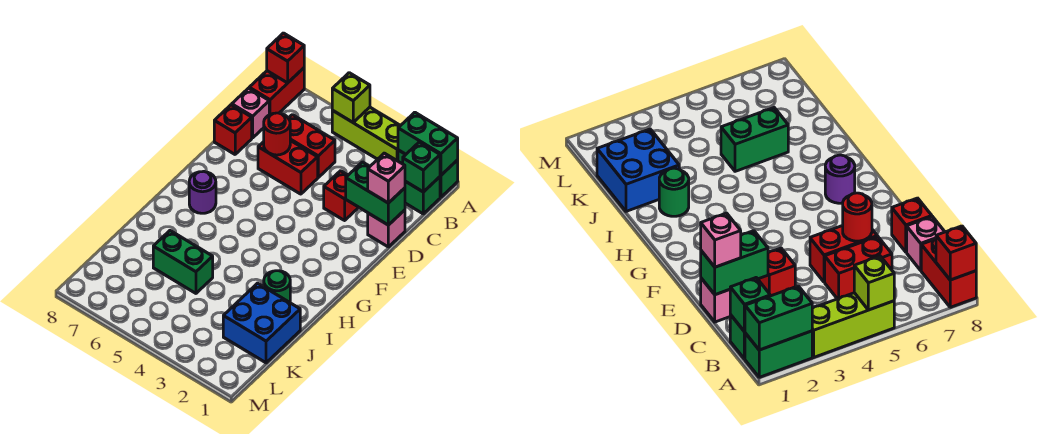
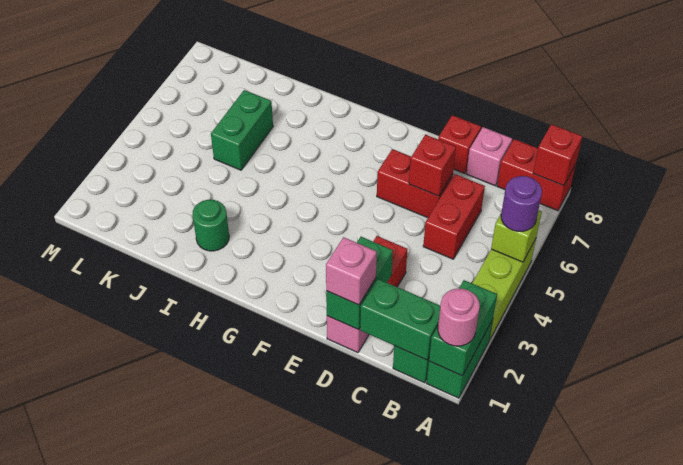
none -> pink round brick A1 level 3
green brick B1 level 2 -> green brick B1:C1 level 2
red brick D5:D6 level 1 -> red brick D6:E6 level 1
red round brick D6 level 2 -> red brick D6 level 2
purple round brick G7 level 1 -> purple round brick A5 level 3
blue brick J1:K2 level 1 -> none

